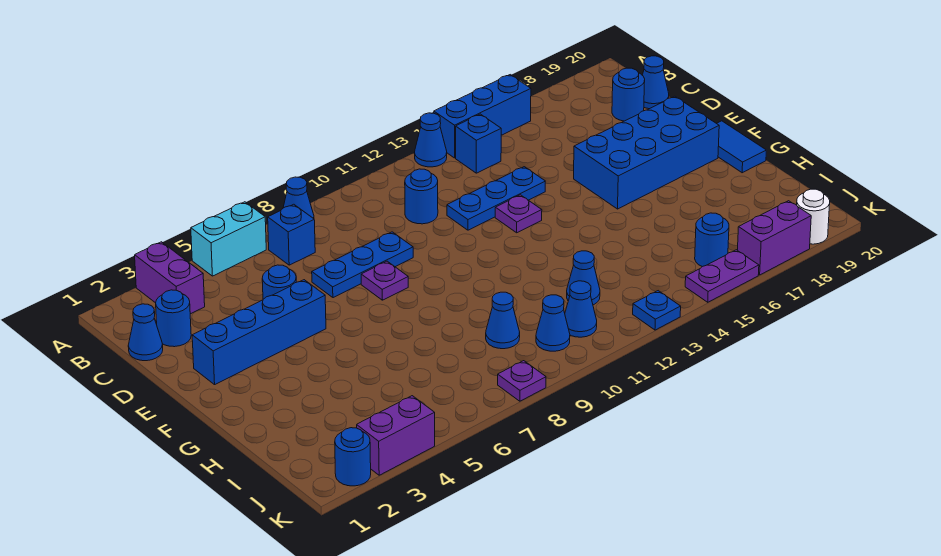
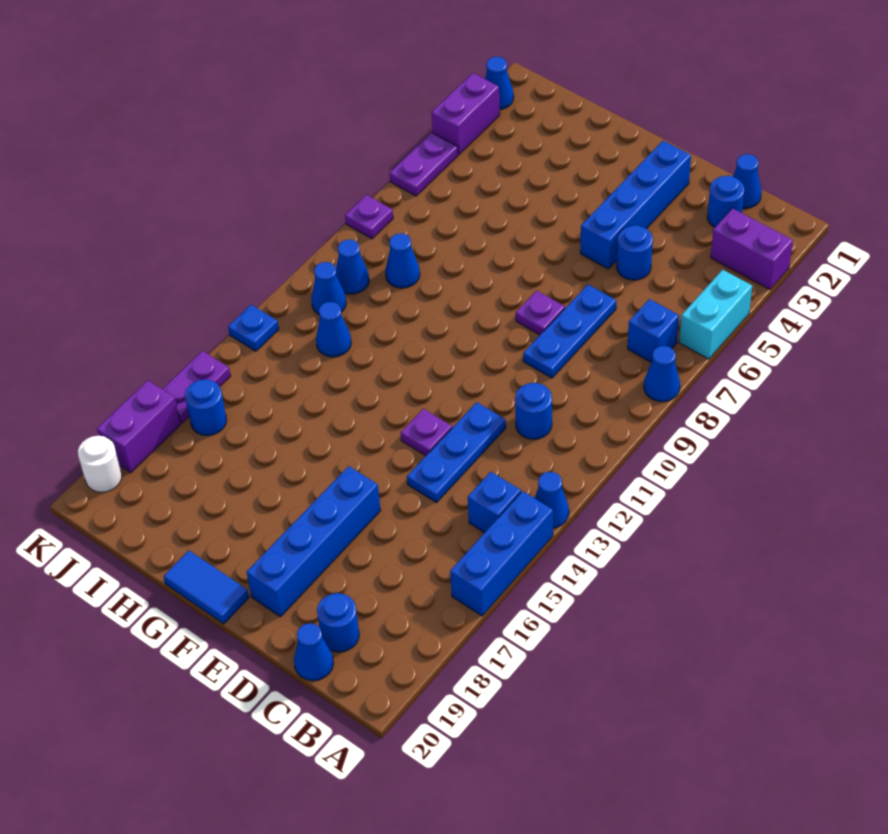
blue brick E16:F19 level 1 -> blue brick E16:E19 level 1
blue round brick K2 level 1 -> blue cone K2 level 1
none -> purple plate K5:K6 level 1

